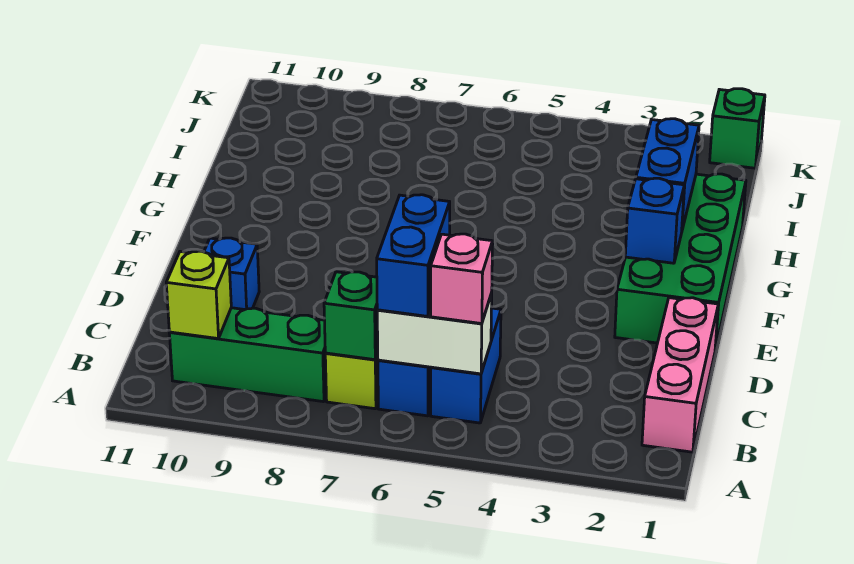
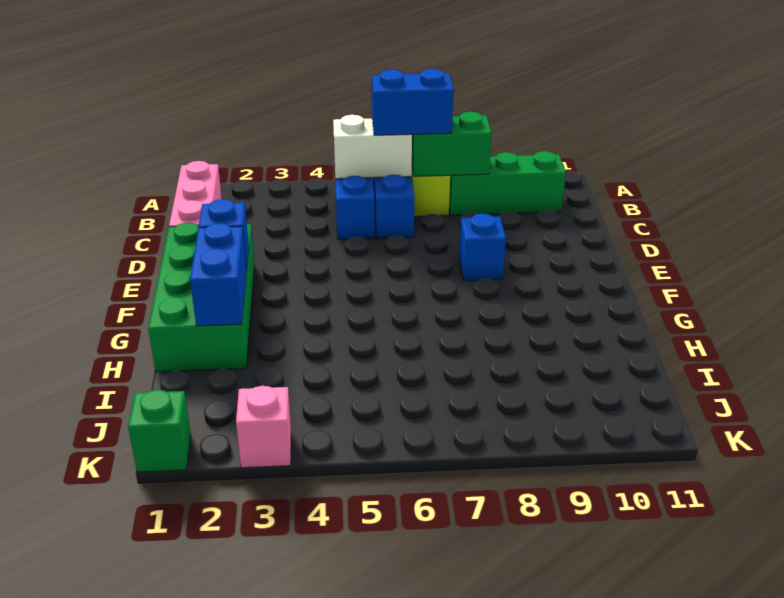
pink brick B5 level 3 -> pink brick K3 level 1
blue brick B6:C6 level 3 -> blue brick B6:B7 level 3
green brick B7 level 2 -> green brick B7:B8 level 2
lime brick B10 level 2 -> none
blue brick D10 level 1 -> blue brick E8 level 1

